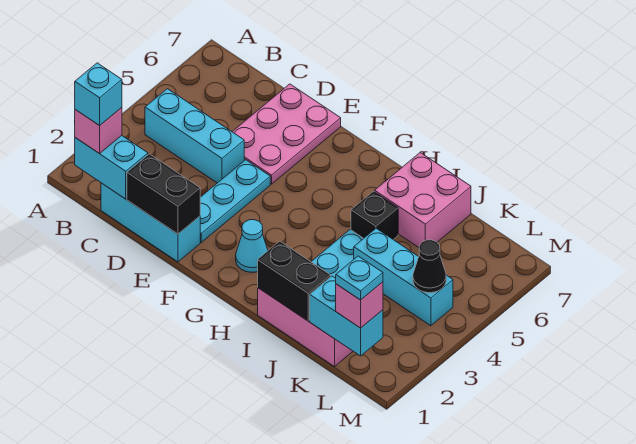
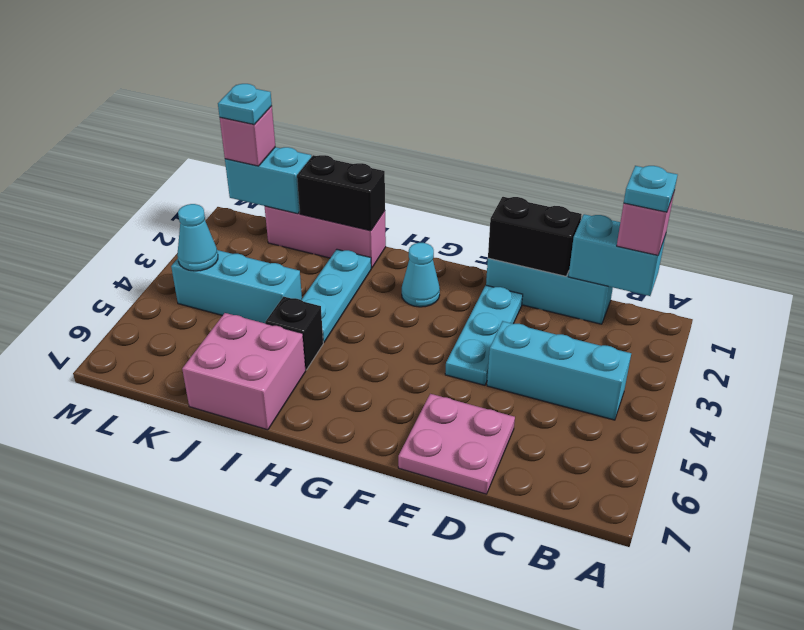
cyan brick B1 level 4 -> cyan plate B1 level 4
pink plate D5:E7 level 1 -> pink plate D6:E7 level 1
black cone L4 level 2 -> cyan cone L4 level 2

